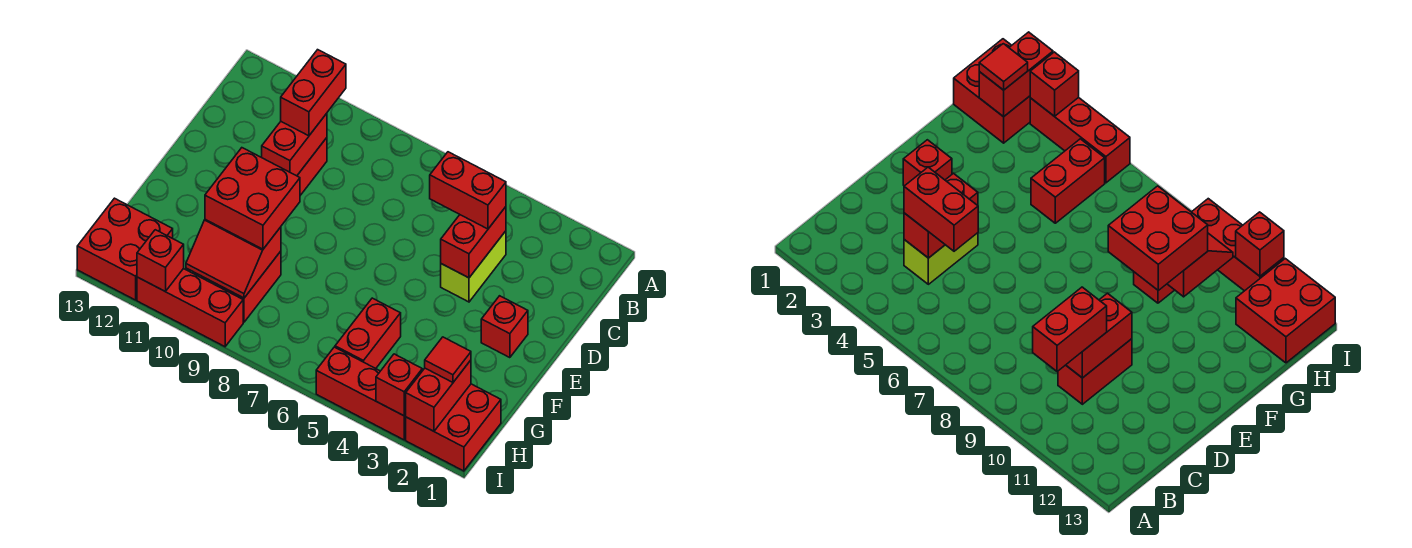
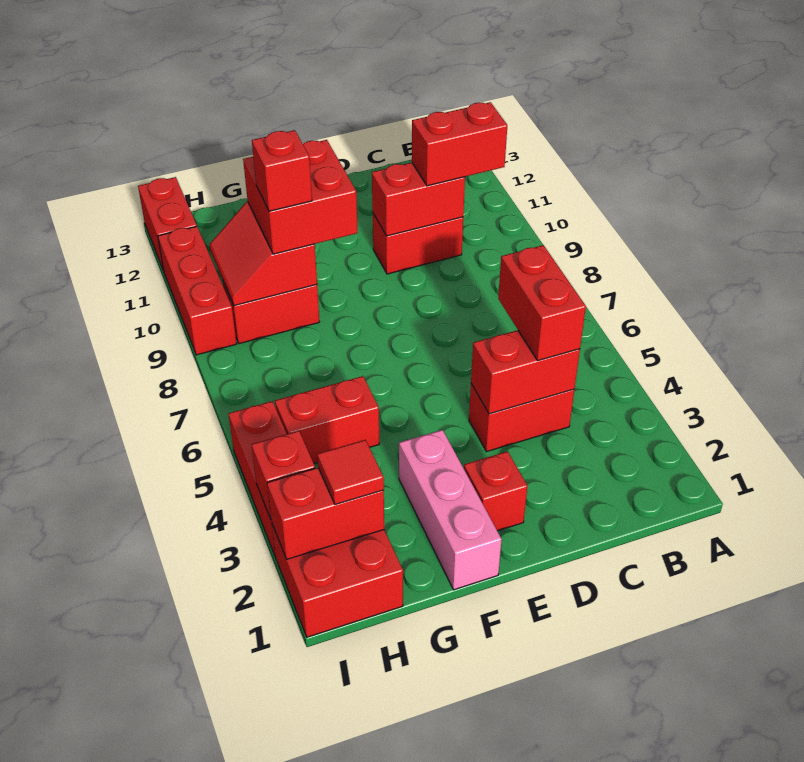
lime brick C4:D4 level 1 -> red brick C4:D4 level 1
none -> pink brick F1:F3 level 1
red brick H12:I13 level 1 -> red brick I12:I13 level 1
red brick I11 level 2 -> red brick G9 level 4

